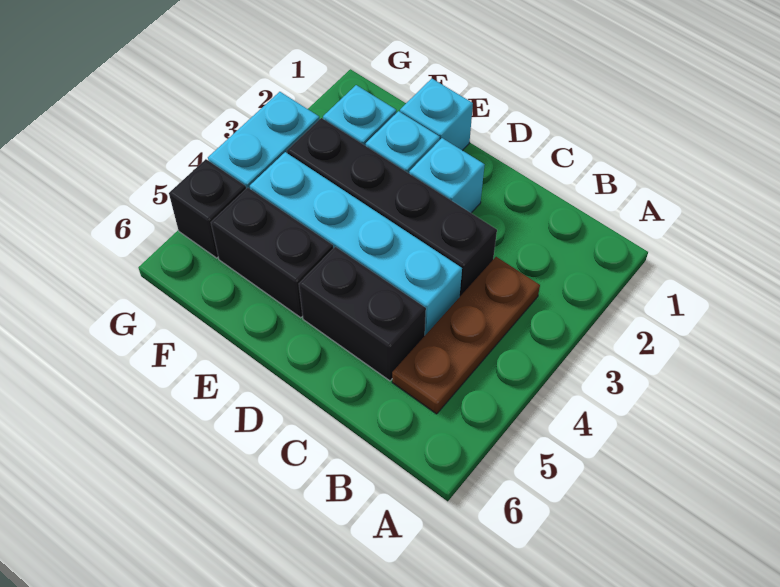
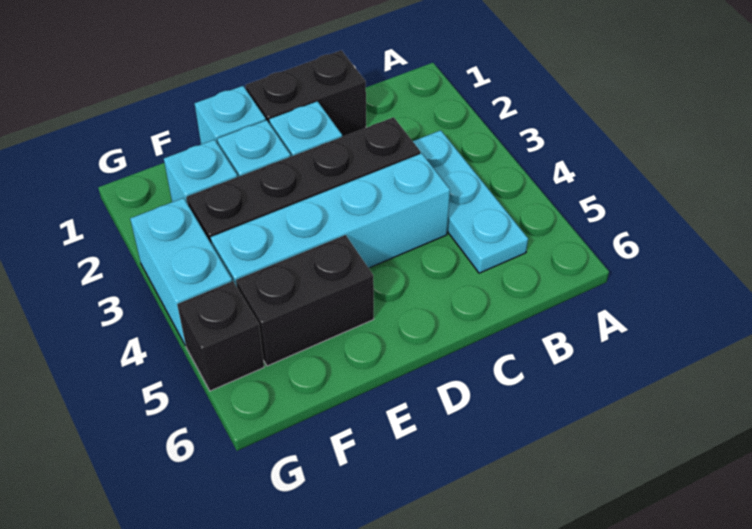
brown plate B3:B5 level 1 -> cyan plate B3:B5 level 1
black brick C5:D5 level 1 -> black brick C1:D1 level 1

